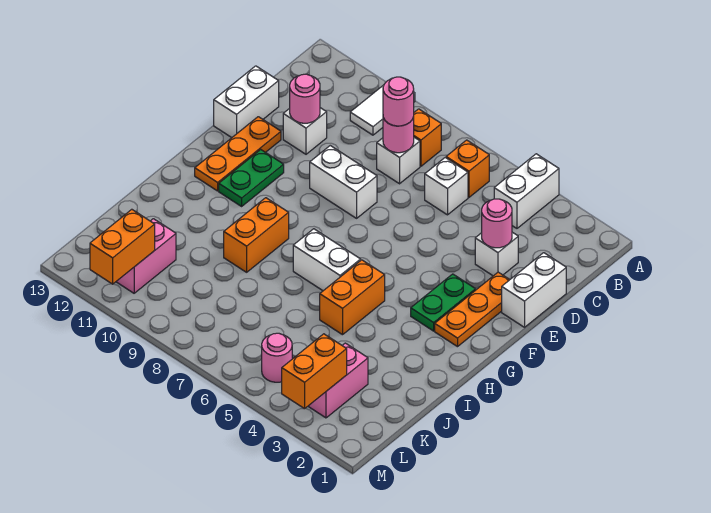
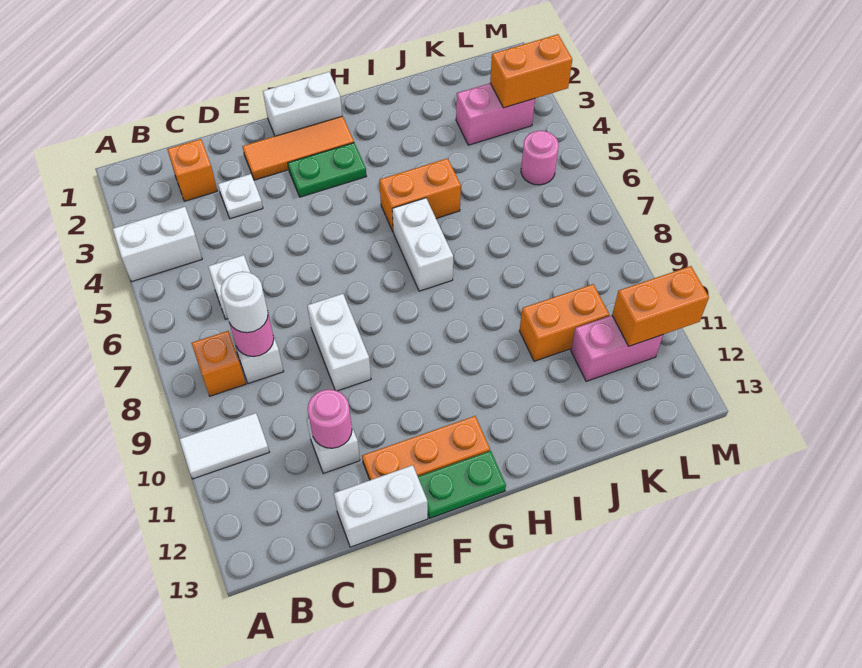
orange brick B6 level 1 -> orange brick C2 level 1
pink round brick C8 level 3 -> white round brick C8 level 3
white brick D1:E1 level 1 -> white brick F1:G1 level 1
white brick D3 level 1 -> white plate D3 level 1
pink round brick D3 level 2 -> none
orange plate E2:G2 level 1 -> orange tile E2:G2 level 1
green plate F11:G11 level 1 -> green plate F13:G13 level 1
orange brick H9:I9 level 1 -> orange brick J10:K10 level 1

